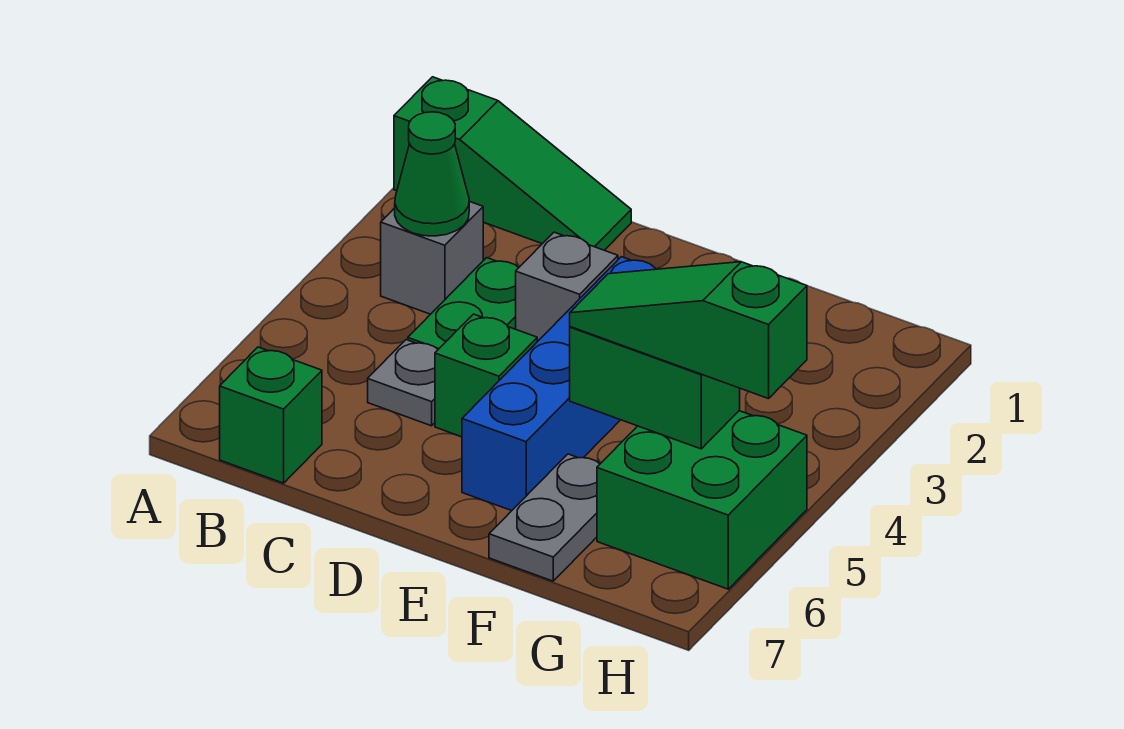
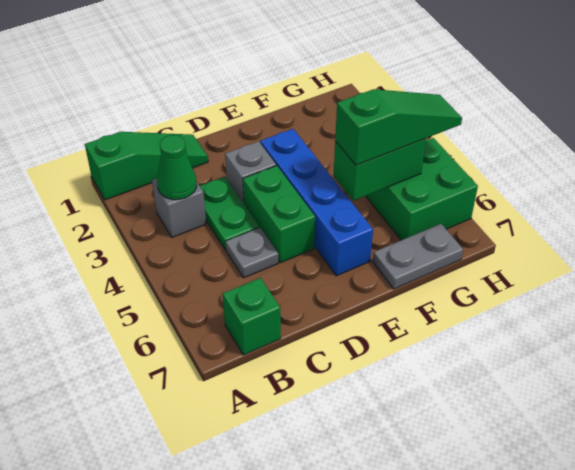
green brick D5 level 1 -> green brick D4:D5 level 1
green slope F5:H5 level 3 top H -> green slope F5:H5 level 3 top F
grey plate F6:F7 level 1 -> grey plate F7:G7 level 1

